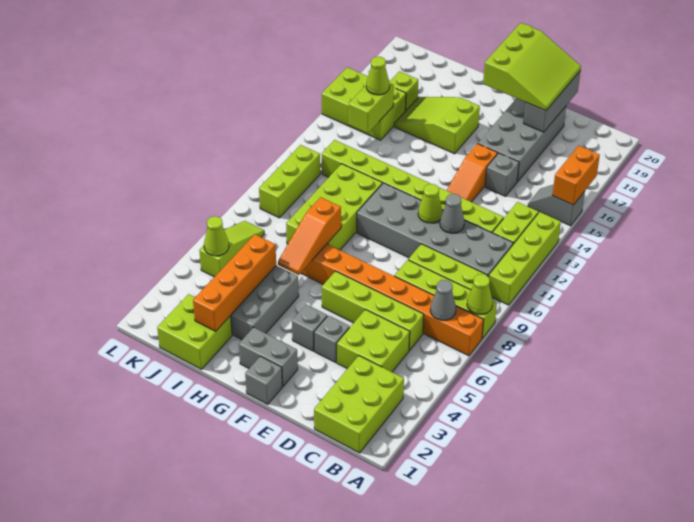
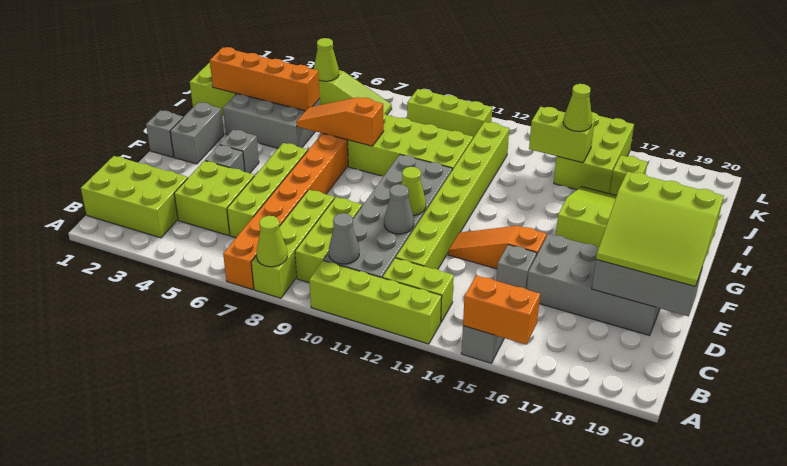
grey cone B7 level 2 -> grey cone B10 level 2

